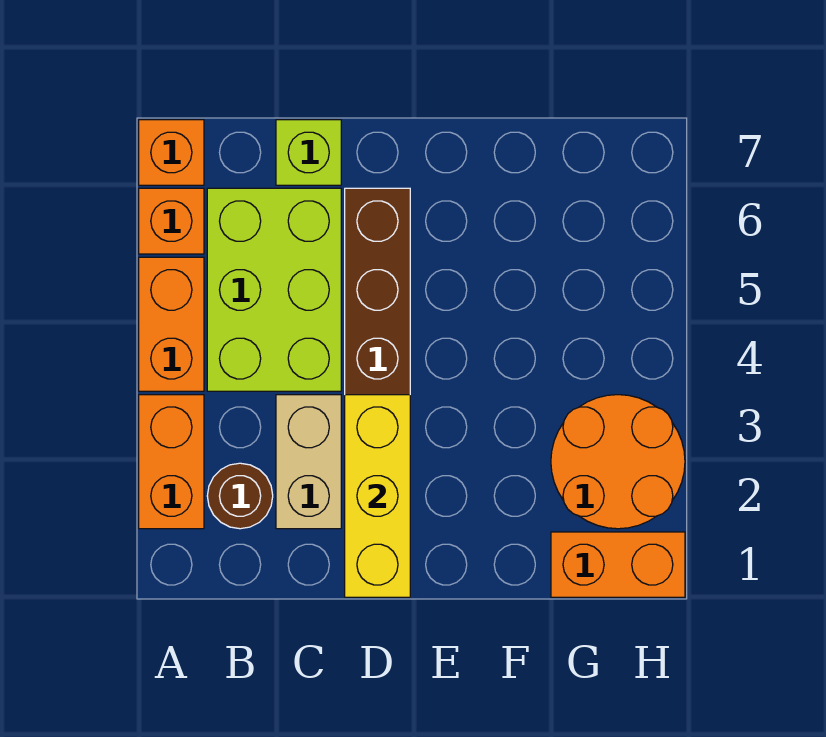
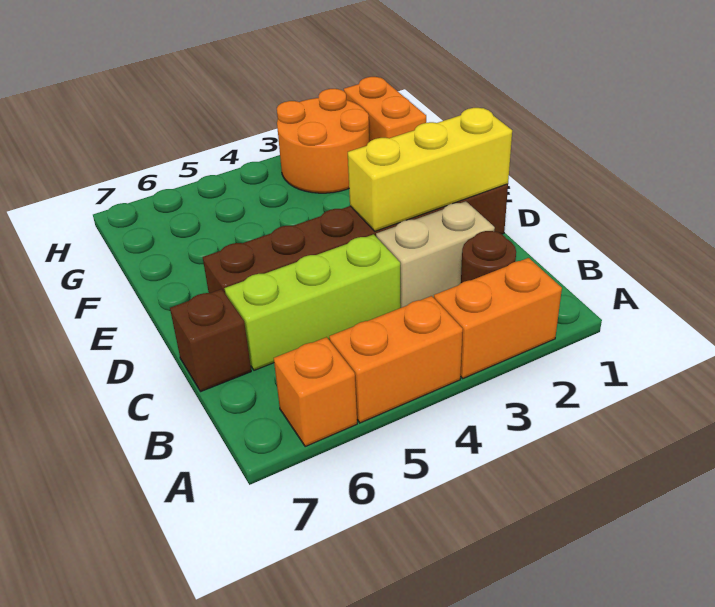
orange brick A7 level 1 -> none
lime brick B4:C6 level 1 -> lime brick C4:C6 level 1
lime brick C7 level 1 -> brown brick C7 level 1

